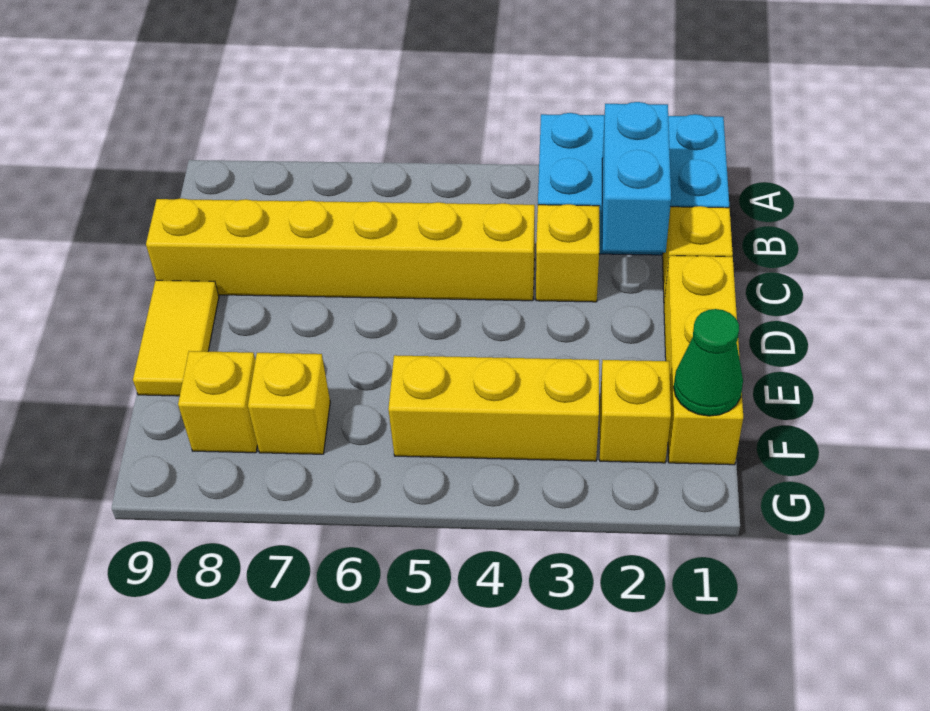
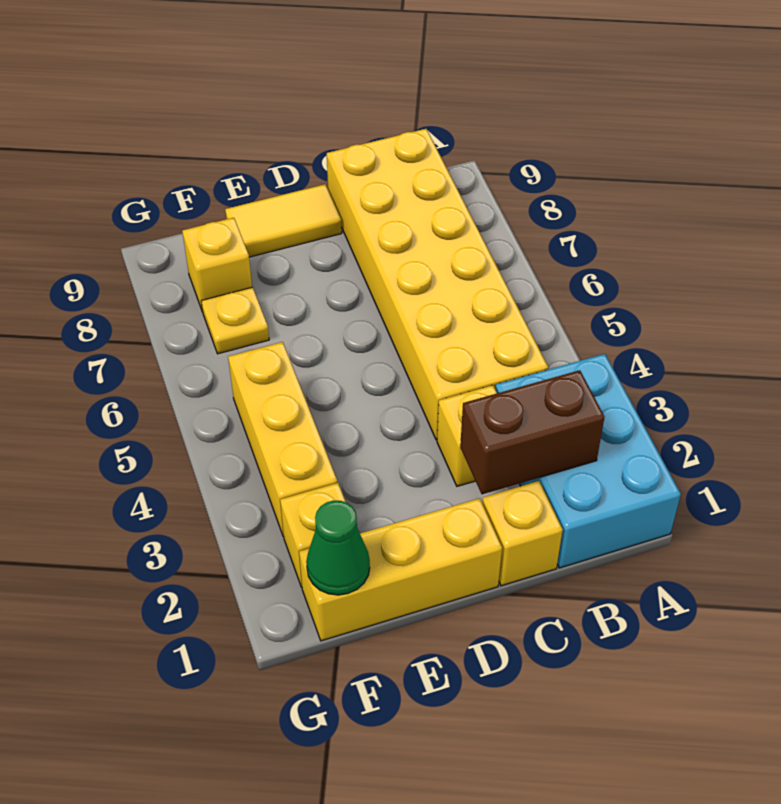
cyan brick B2:C2 level 2 -> brown brick B2:C2 level 2
yellow brick C4:C9 level 1 -> yellow brick B4:C9 level 1
yellow brick F7 level 1 -> yellow plate F7 level 1

